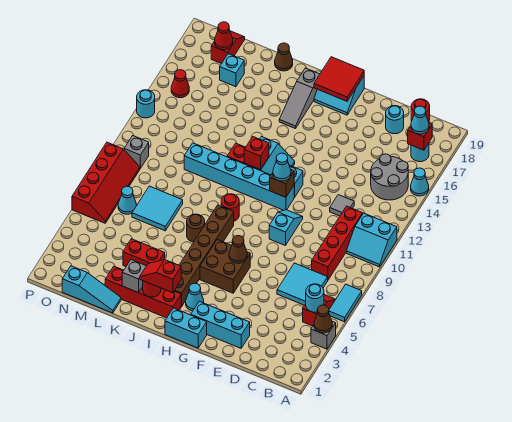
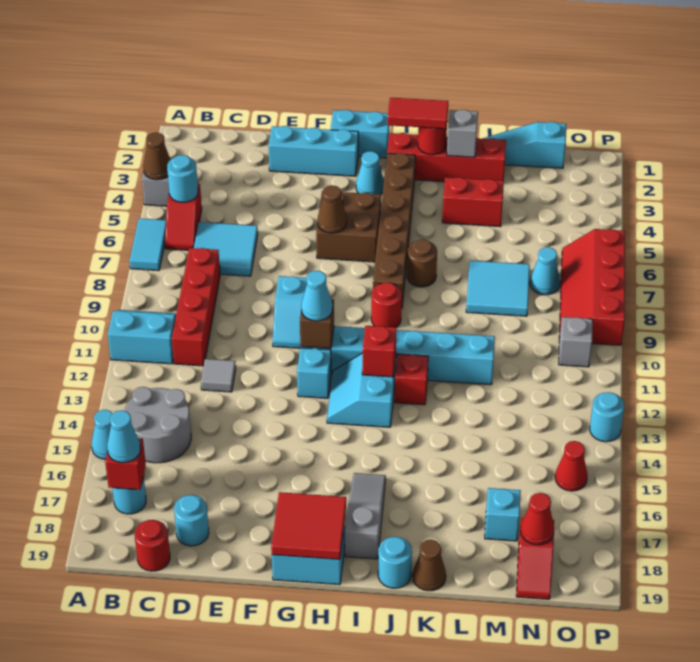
red slope I2:J2 level 3 top I -> red tile I2:J2 level 3
none -> cyan round brick J19 level 1

